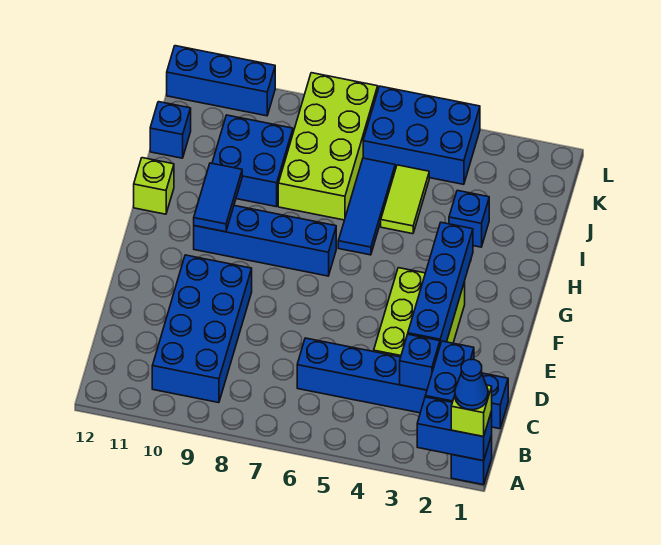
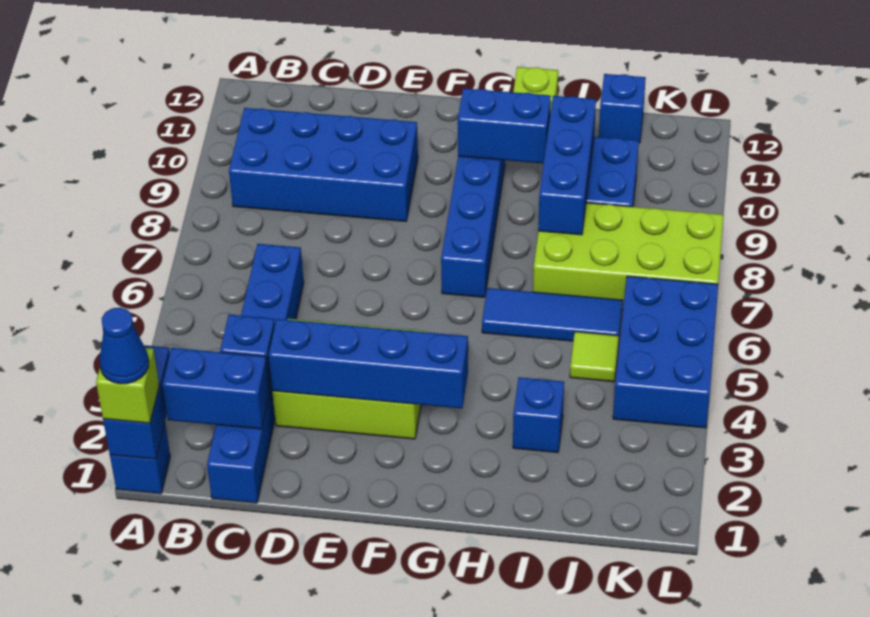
blue tile G10:H10 level 2 -> blue brick G10:H10 level 2
lime tile I5:J5 level 1 -> lime tile J5 level 1
blue brick L10:L12 level 1 -> blue brick I8:I10 level 2

